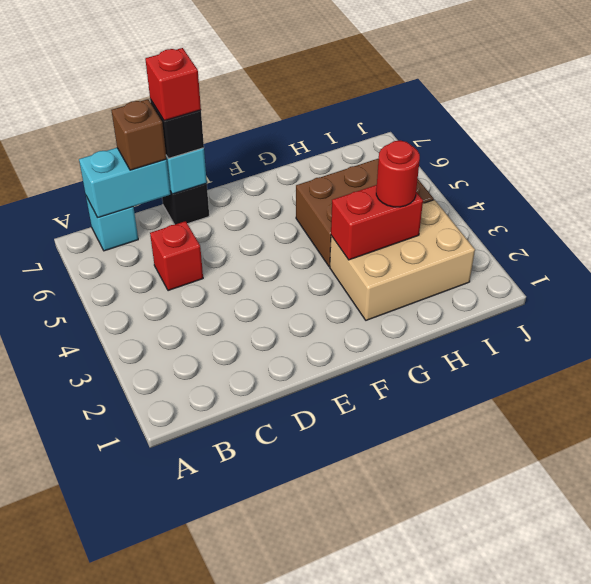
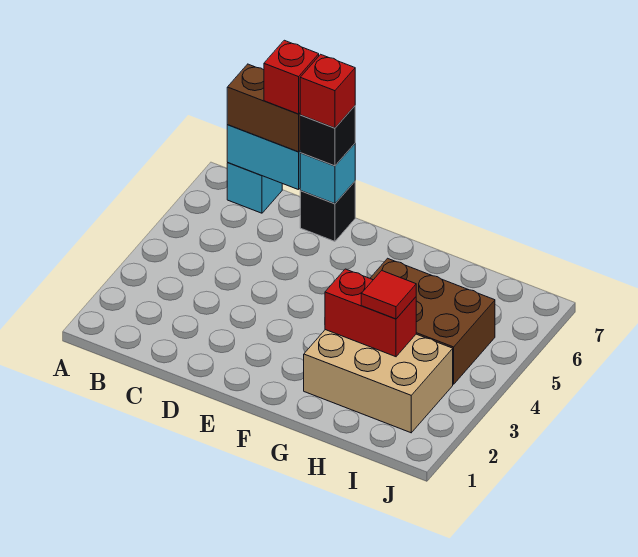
red brick C5 level 1 -> red brick C7 level 4
brown brick C7 level 3 -> brown brick B7:C7 level 3
red round brick H3 level 3 -> red tile H3 level 3

